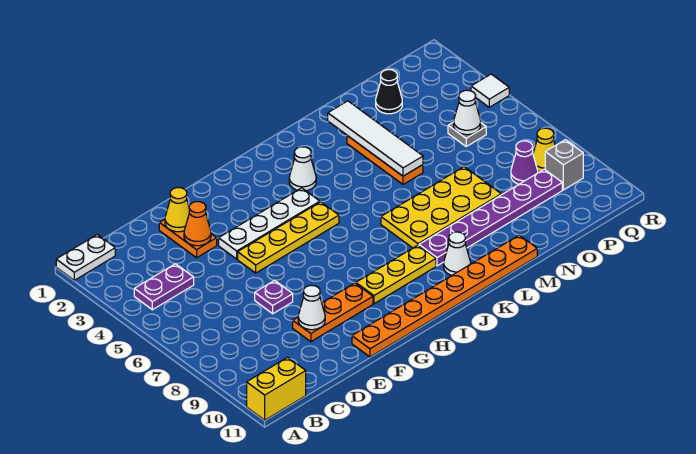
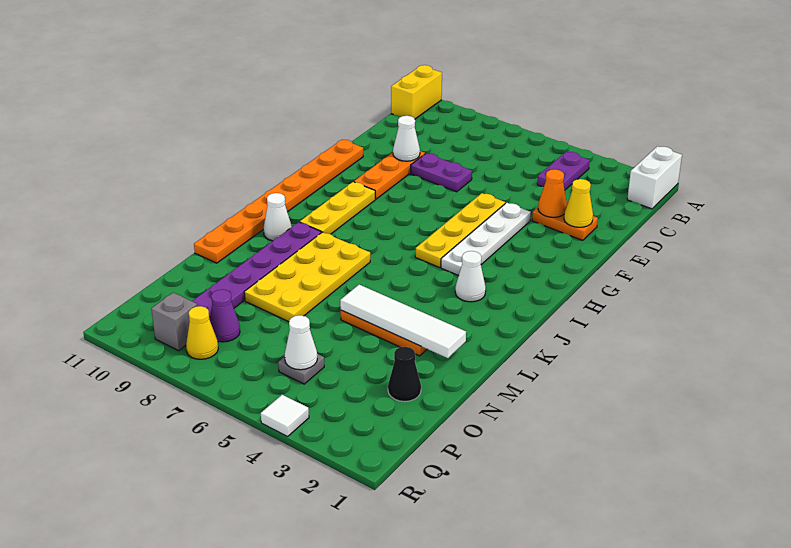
white plate A1:B1 level 1 -> white brick A1:B1 level 1
purple plate E7 level 1 -> purple plate E7:E8 level 1

